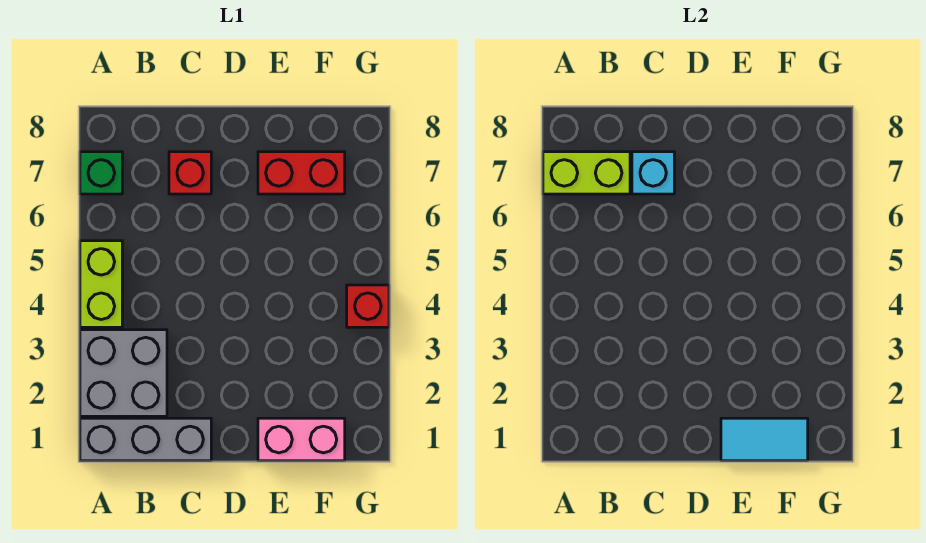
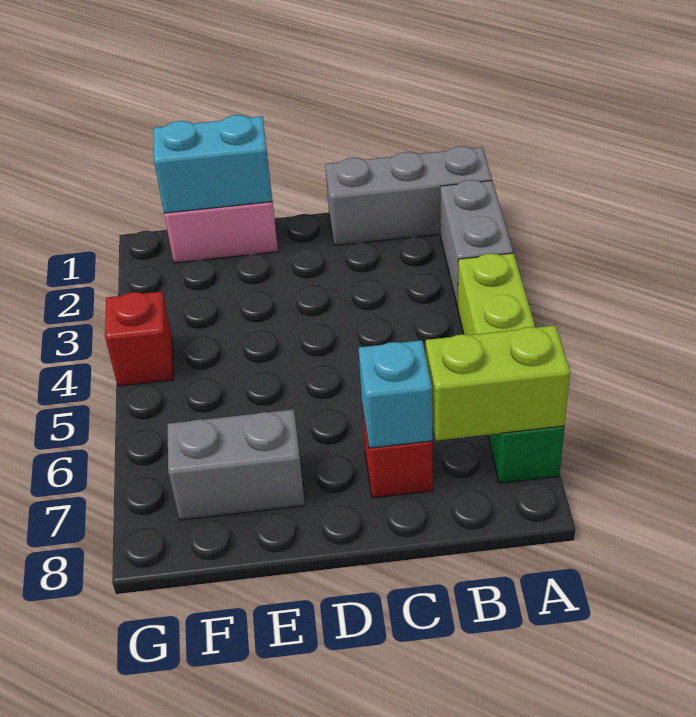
grey brick A2:B3 level 1 -> grey brick A2:A3 level 1
cyan tile E1:F1 level 2 -> cyan brick E1:F1 level 2
red brick E7:F7 level 1 -> grey brick E7:F7 level 1

